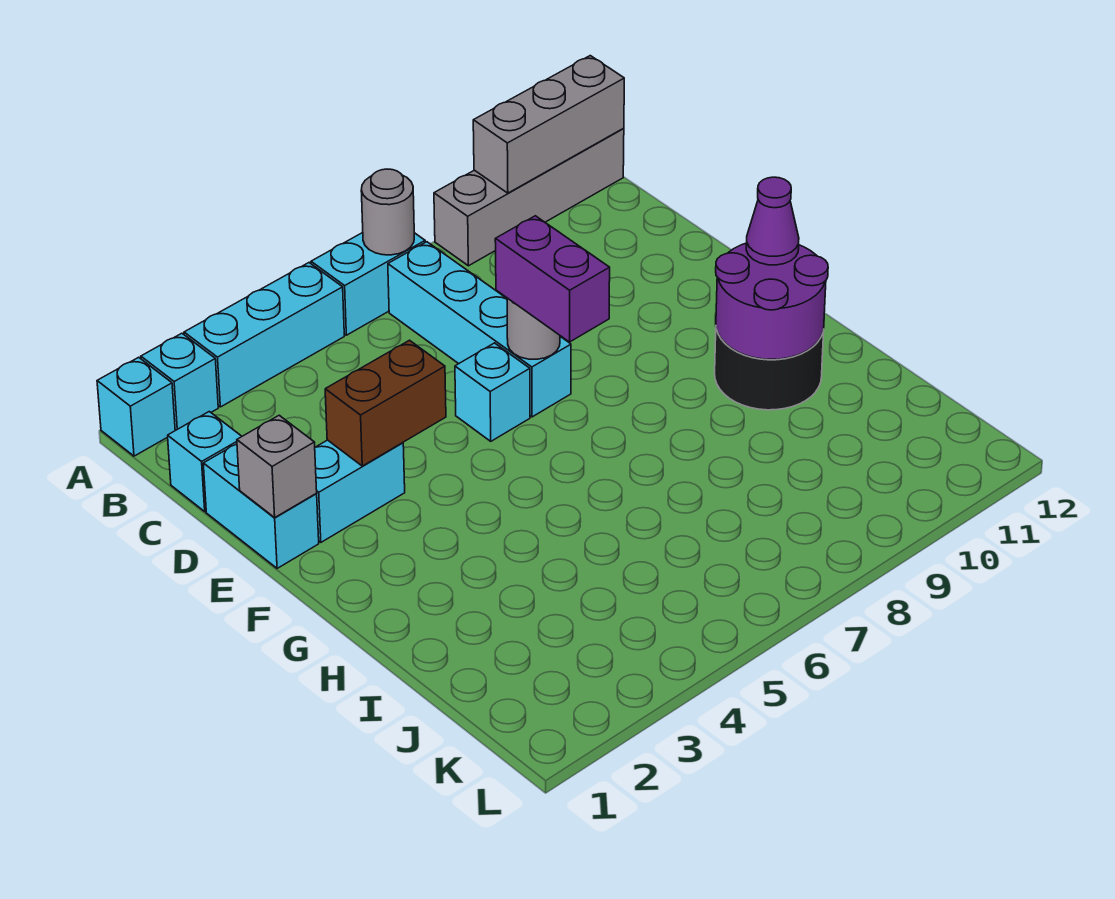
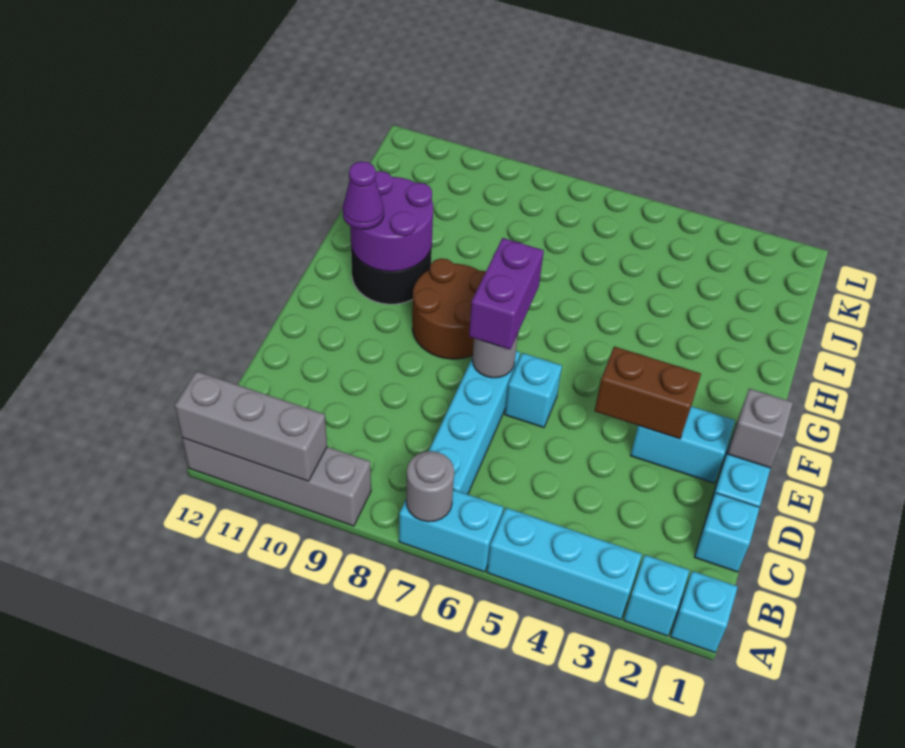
none -> brown round brick F8:G9 level 1

